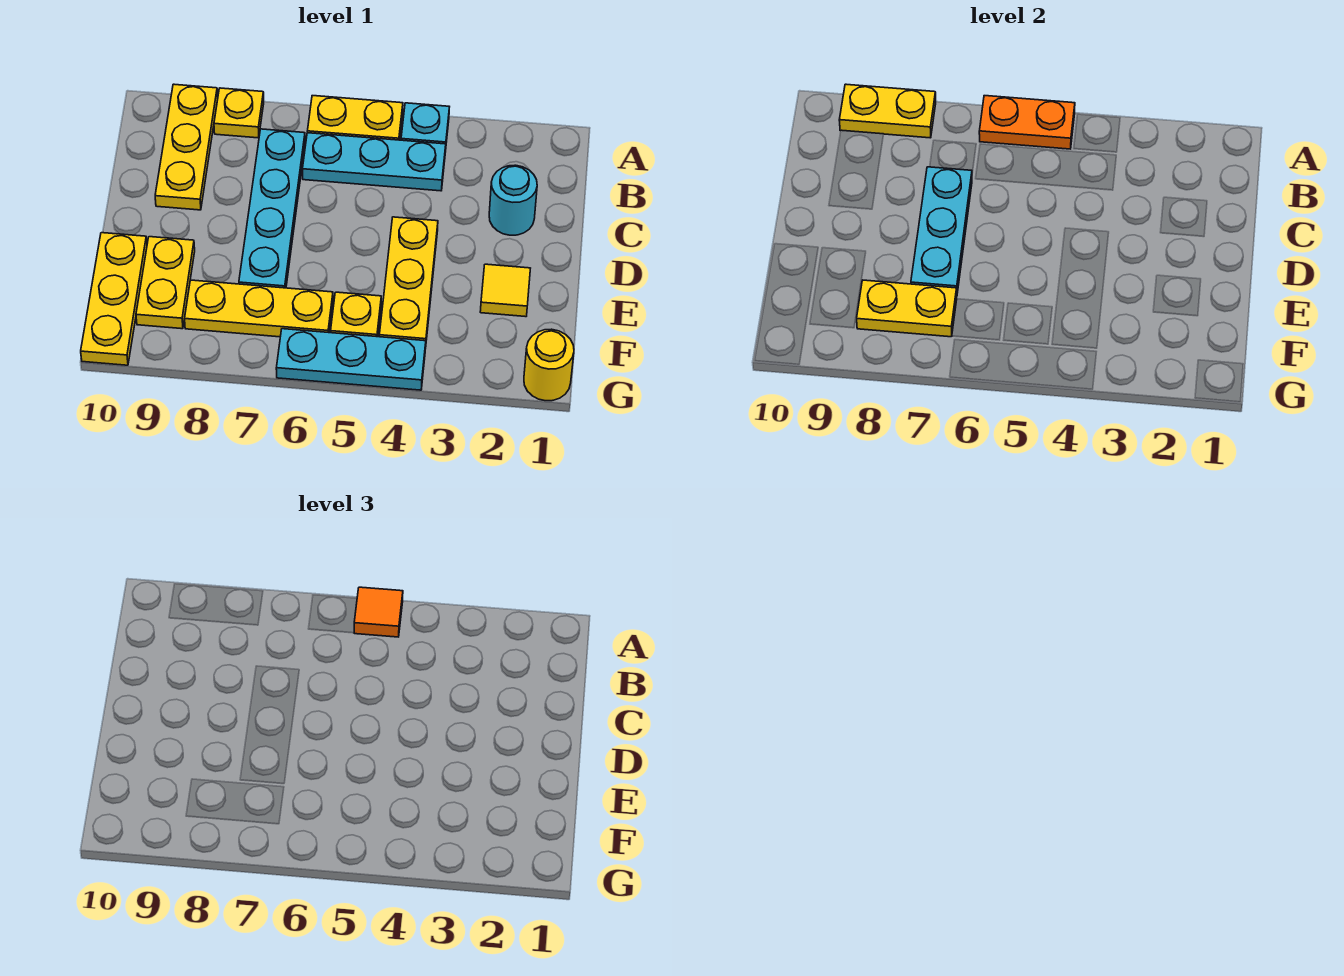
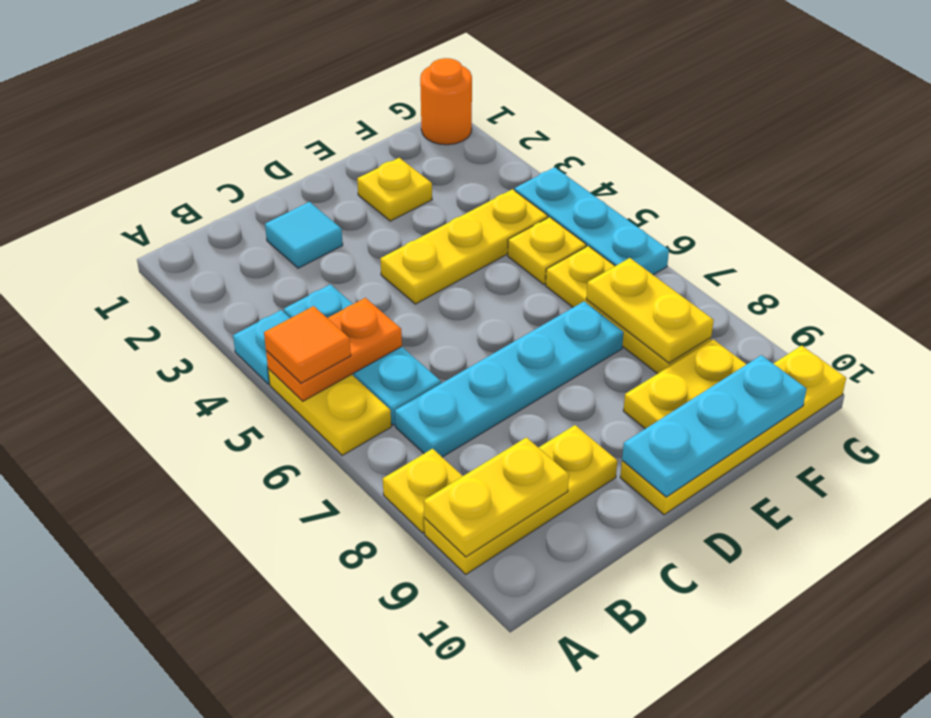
orange plate A5:A6 level 2 -> orange plate A5:B5 level 2
yellow plate A8:A9 level 2 -> yellow plate A9:B9 level 2
cyan round brick C2 level 1 -> cyan tile C2 level 1
cyan plate C7:E7 level 2 -> cyan plate D10:F10 level 2
yellow tile E2 level 1 -> yellow plate E2 level 1
yellow plate E10:G10 level 1 -> yellow plate D10:G10 level 1
yellow round brick G1 level 1 -> orange round brick G1 level 1

